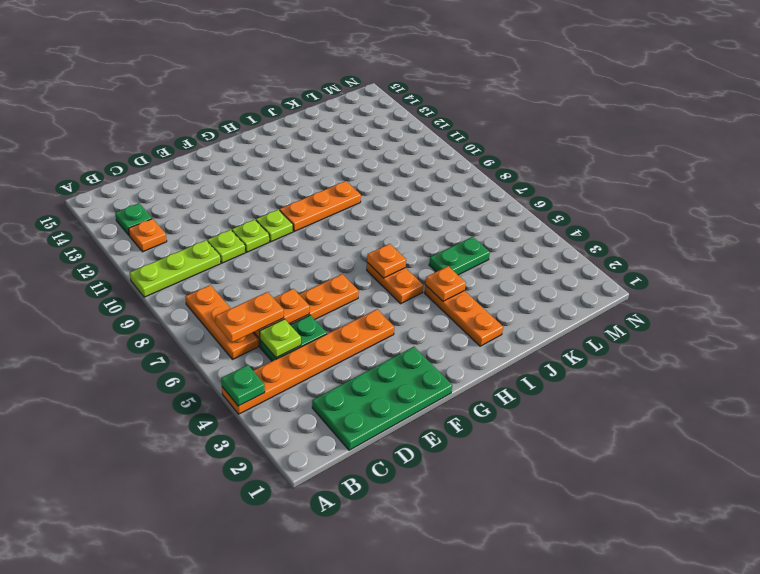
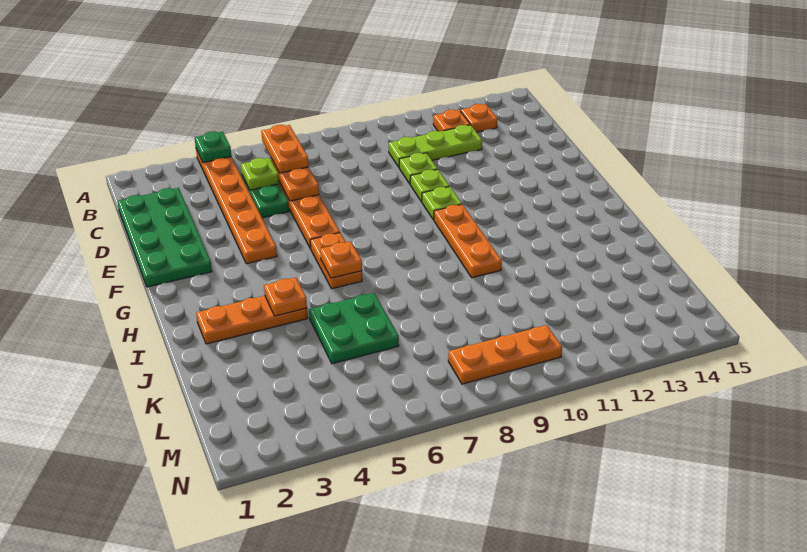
lime plate A10:C10 level 1 -> lime plate C10:C12 level 1
orange plate B6:B8 level 1 -> orange plate M8:M10 level 1
green plate B13 level 1 -> orange plate B13 level 1
orange plate H5:H6 level 1 -> orange plate G6:H6 level 1
green plate J5:K5 level 1 -> green plate J5:K6 level 1

